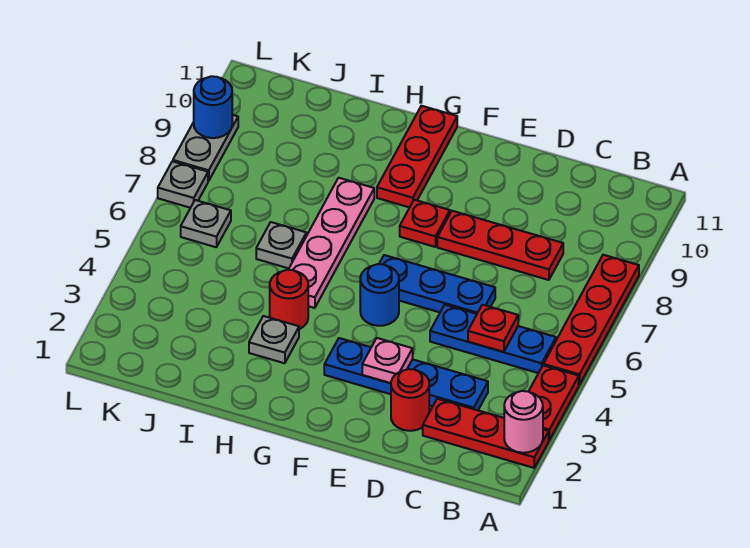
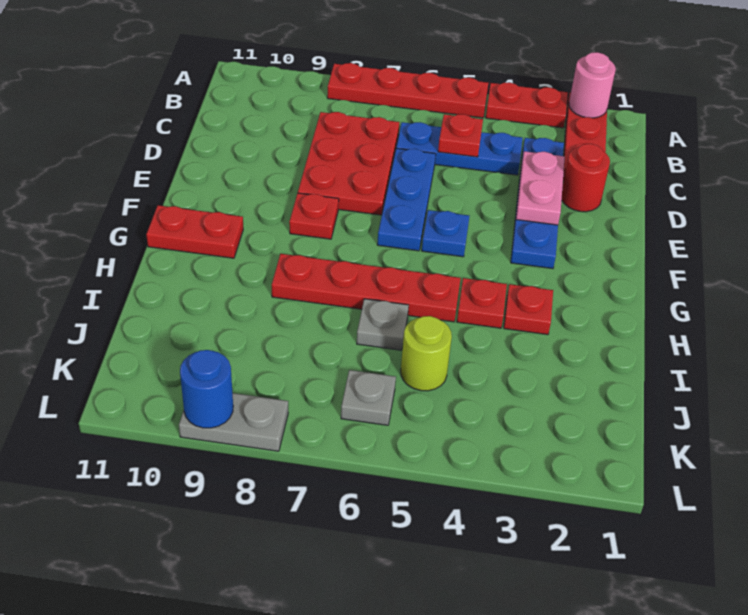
blue plate B5:D5 level 1 -> blue plate C4:C6 level 1
red plate C8:E8 level 1 -> red plate C7:E8 level 1
pink plate E3 level 2 -> pink plate D3:E3 level 2
blue round brick F5 level 1 -> blue plate F5 level 1
red plate G9:G11 level 1 -> red plate G10:G11 level 1
grey plate H3 level 1 -> red plate H3 level 1
red round brick H4 level 1 -> red plate H4 level 1
pink plate H5:H8 level 1 -> red plate H5:H8 level 1
none -> lime round brick J5 level 1
grey plate L7 level 1 -> none

